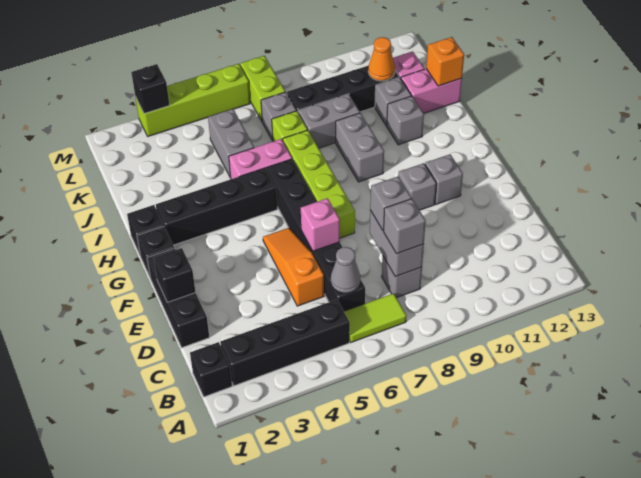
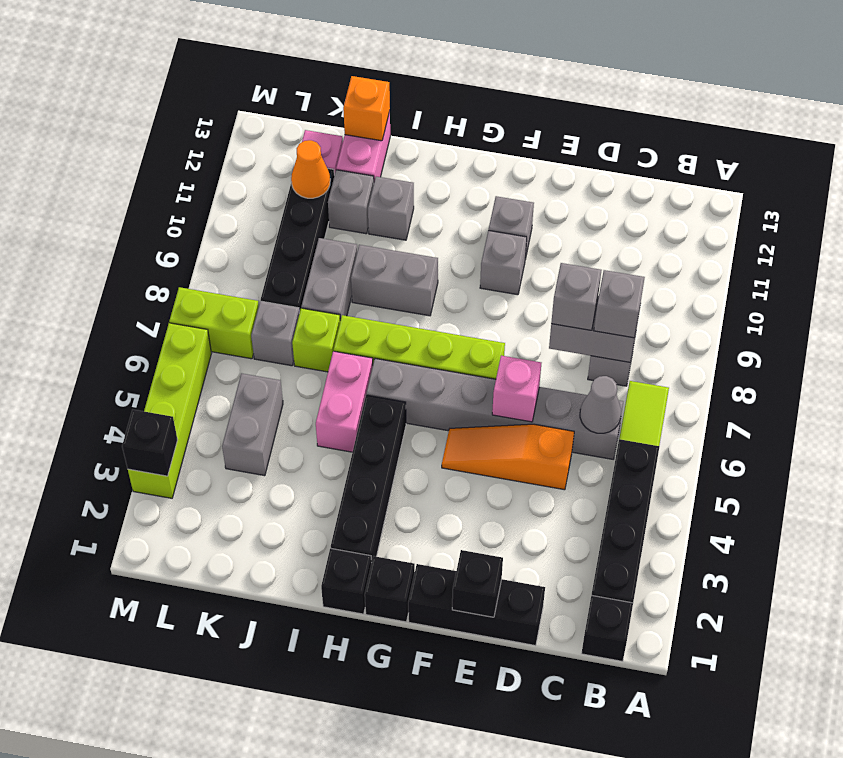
black brick C6:H6 level 1 -> grey brick C6:H6 level 1
grey brick J5:K5 level 1 -> grey brick K4:K5 level 1

